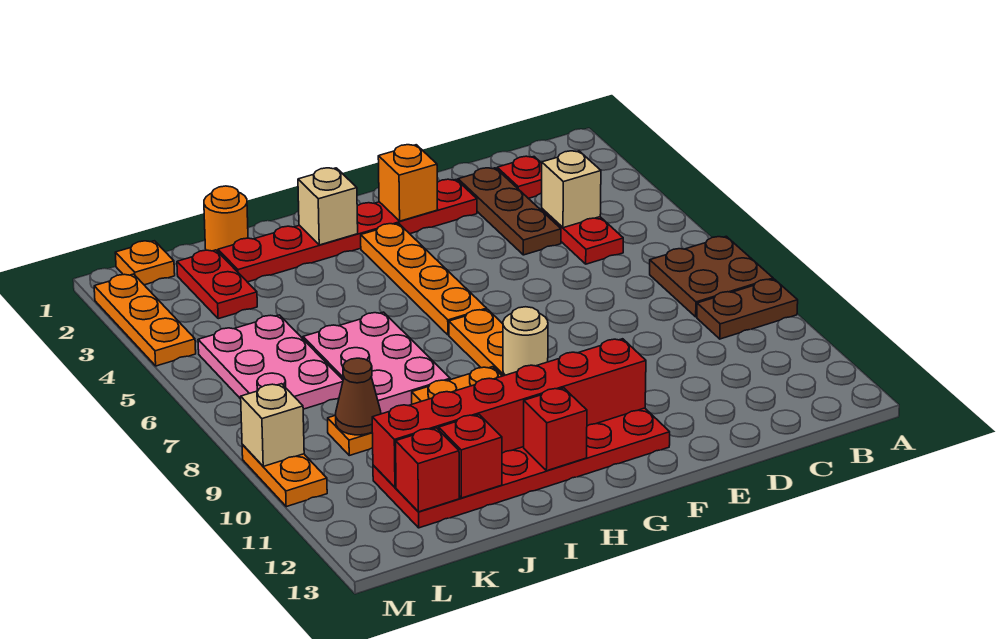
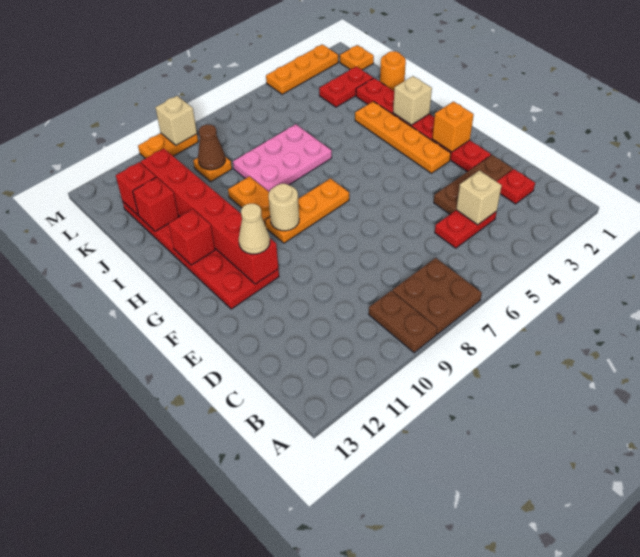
none -> tan cone F11 level 3
orange plate G3:G6 level 1 -> orange plate F3:I3 level 1
pink plate K5:L7 level 1 -> none

